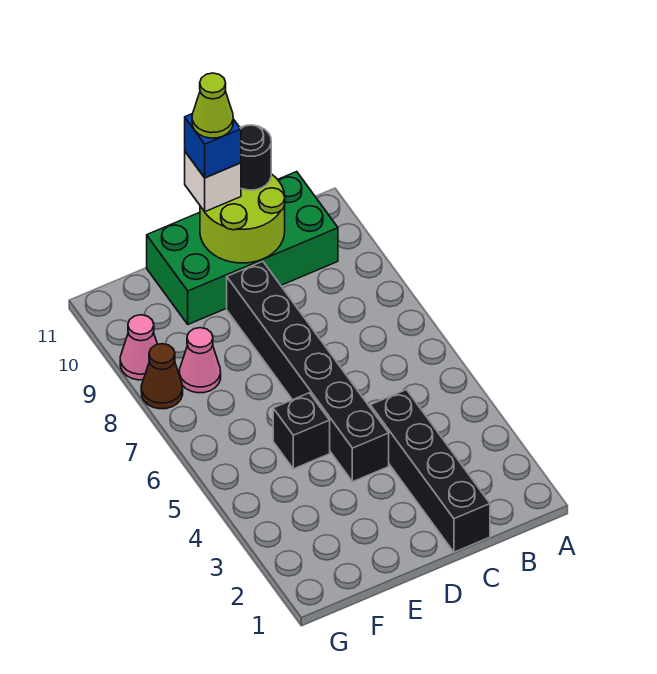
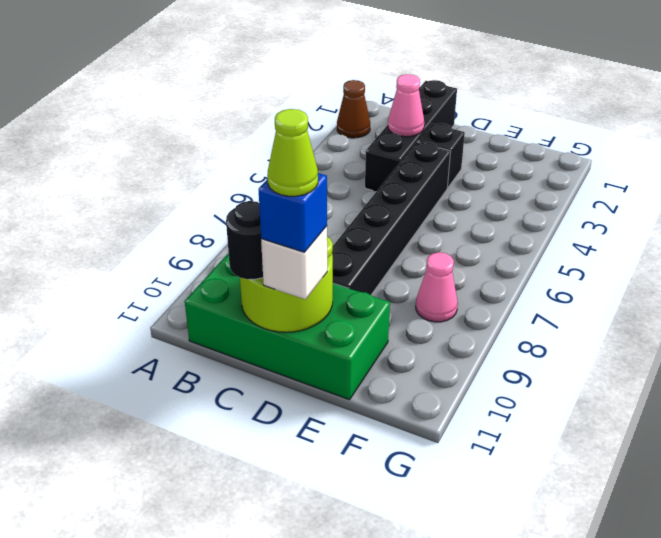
black brick E5 level 1 -> black brick D3 level 1
brown cone G8 level 1 -> brown cone A2 level 1
pink cone G9 level 1 -> pink cone C3 level 2

